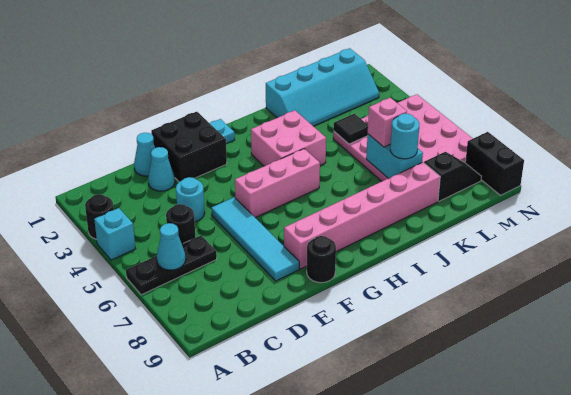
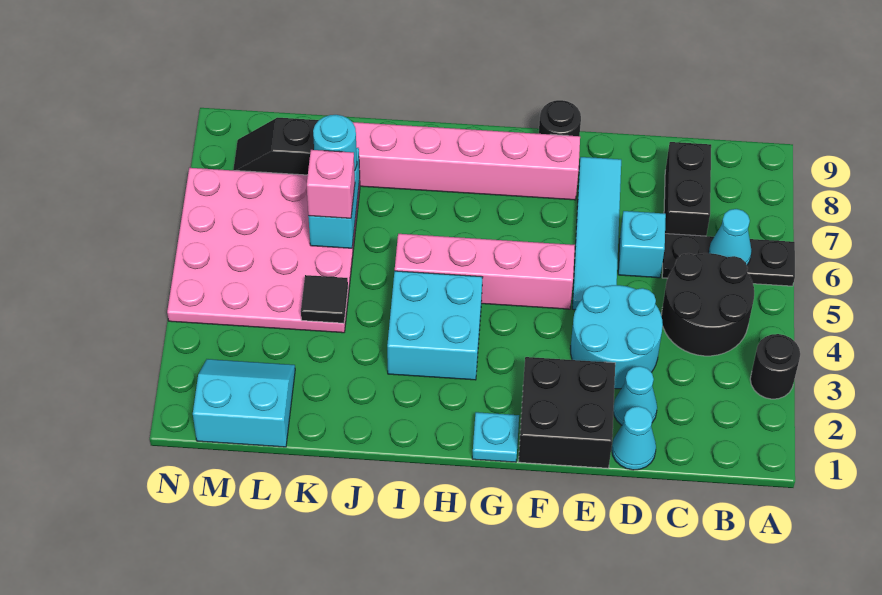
cyan brick A4 level 1 -> cyan brick D6 level 1
black round brick C5 level 1 -> black round brick B4:C5 level 1
cyan round brick D4 level 1 -> cyan round brick D3:E4 level 1
pink brick F5:H5 level 1 -> pink brick F5:I5 level 1
pink brick H3:I4 level 1 -> cyan brick H3:I4 level 1
cyan slope J1:M2 level 1 top 1 -> cyan slope L1:M2 level 1 top 1
black brick N8:N9 level 1 -> black brick C7:C8 level 1

